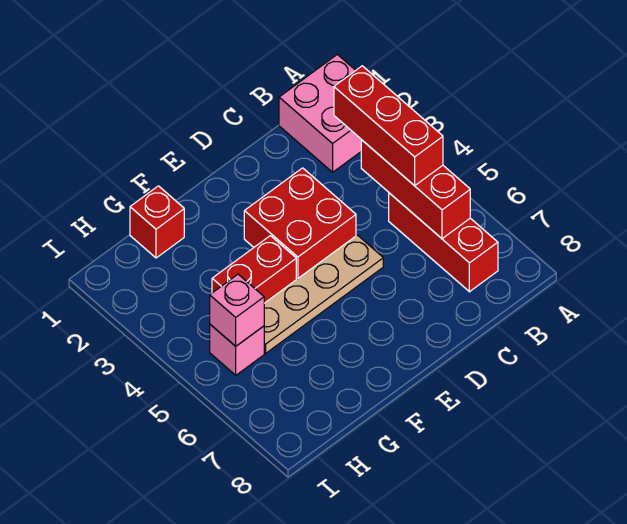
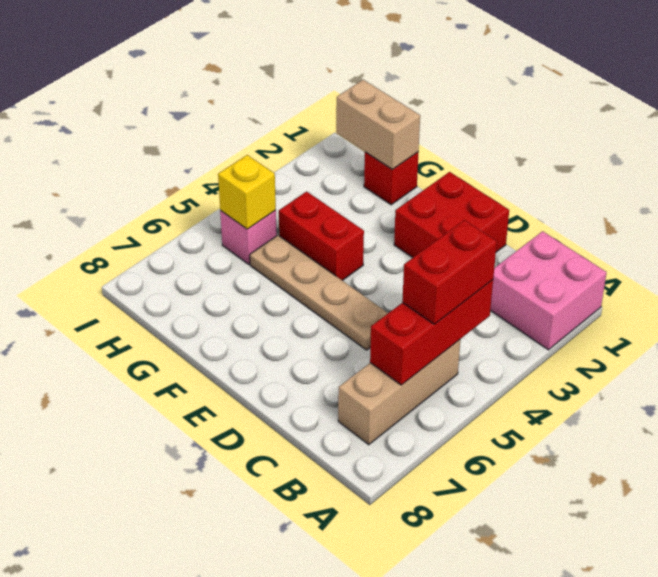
red brick B3:B5 level 3 -> red brick B4:B5 level 3
red brick B5:B7 level 1 -> tan brick B5:B7 level 1
red brick D3:E4 level 1 -> red brick D1:E2 level 1
none -> tan brick G1:H1 level 2
pink brick H5 level 2 -> yellow brick H5 level 2

